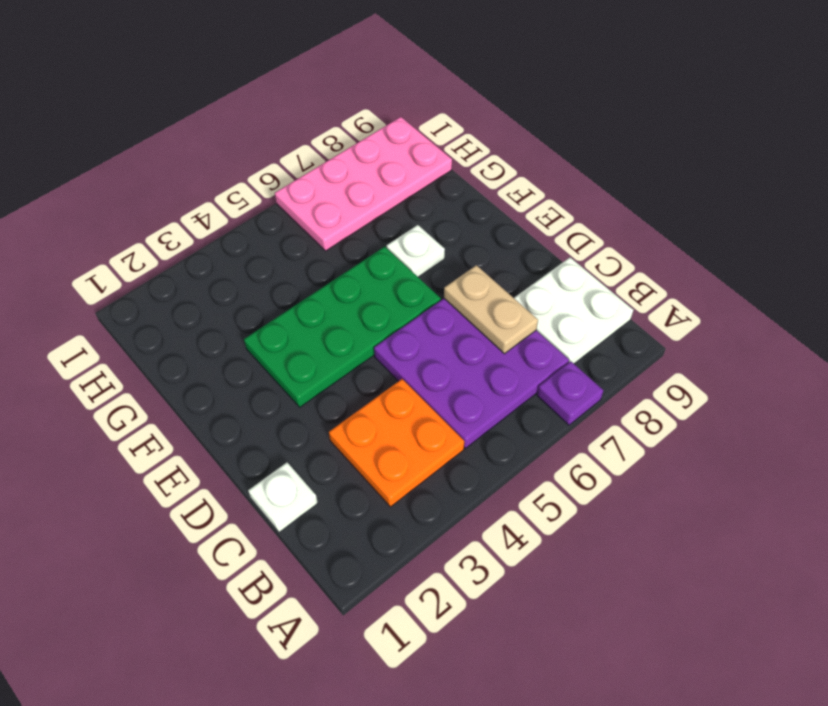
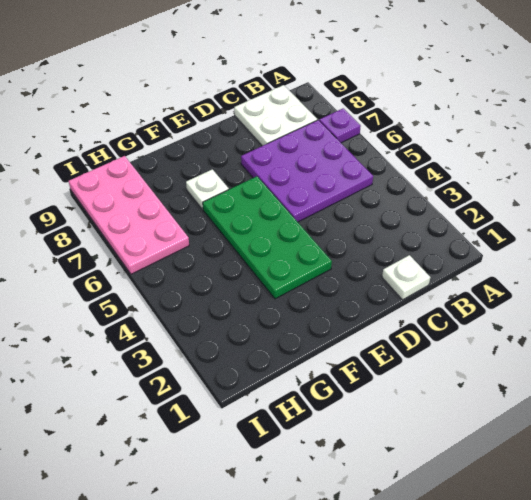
orange plate B3:C4 level 1 -> none
tan plate C7:D7 level 2 -> none

